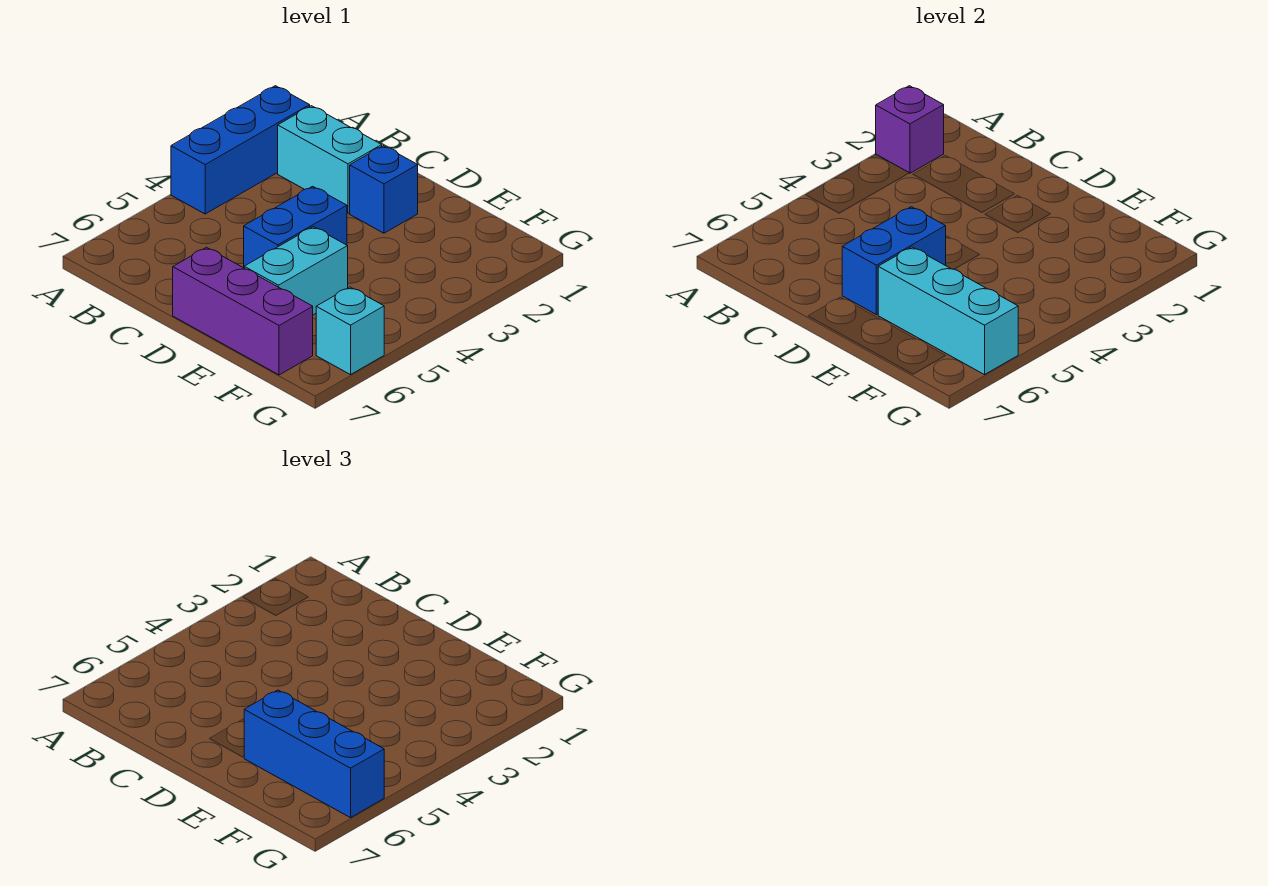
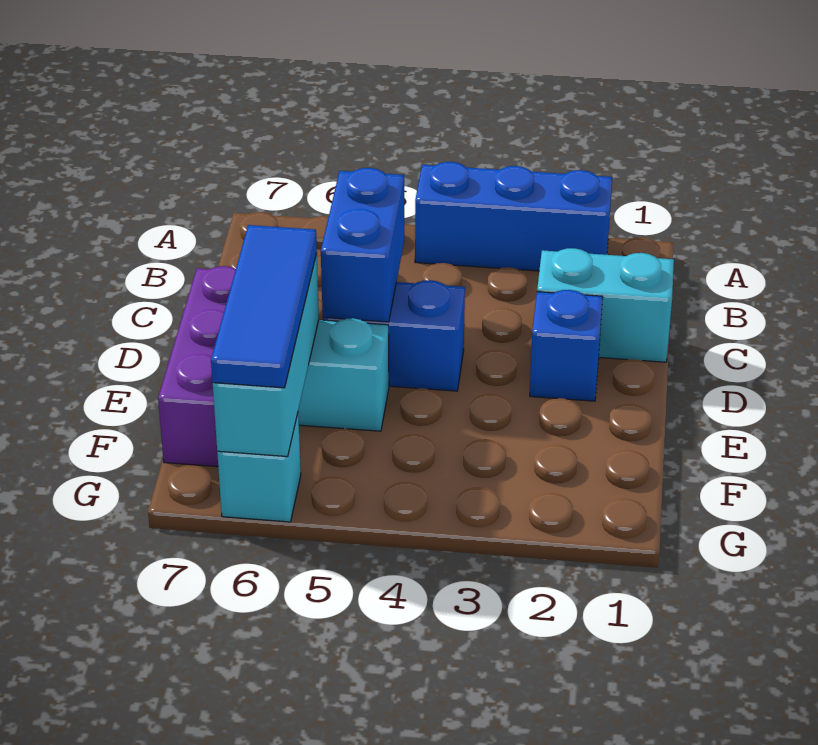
purple brick A2 level 2 -> none
cyan brick B2:C2 level 1 -> cyan brick C1:C2 level 1
blue brick D5:D6 level 2 -> blue brick C5:D5 level 2
blue brick E6:G6 level 3 -> blue tile E6:G6 level 3

